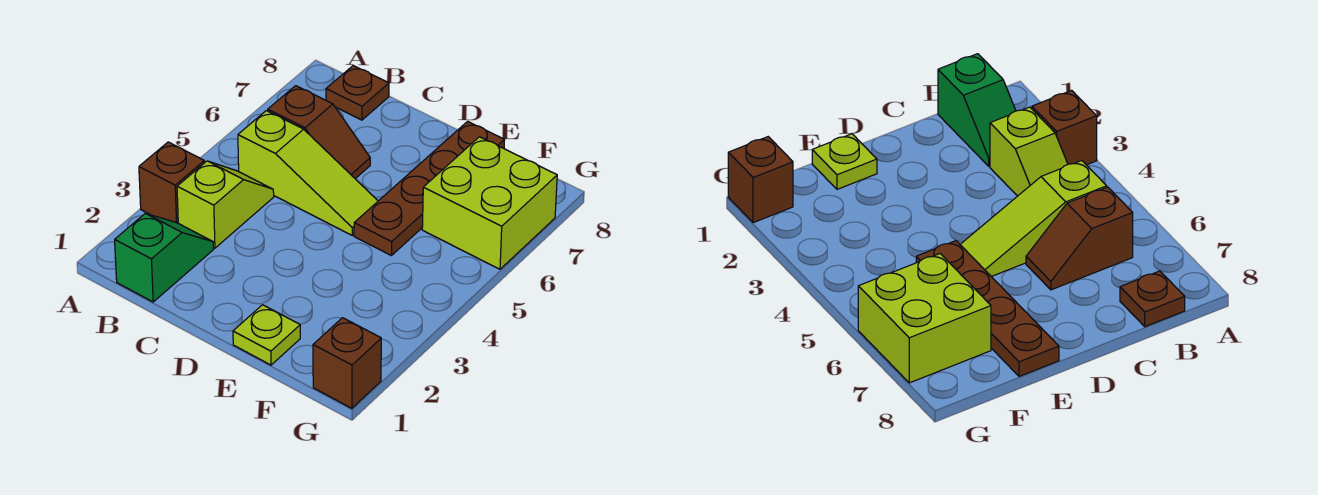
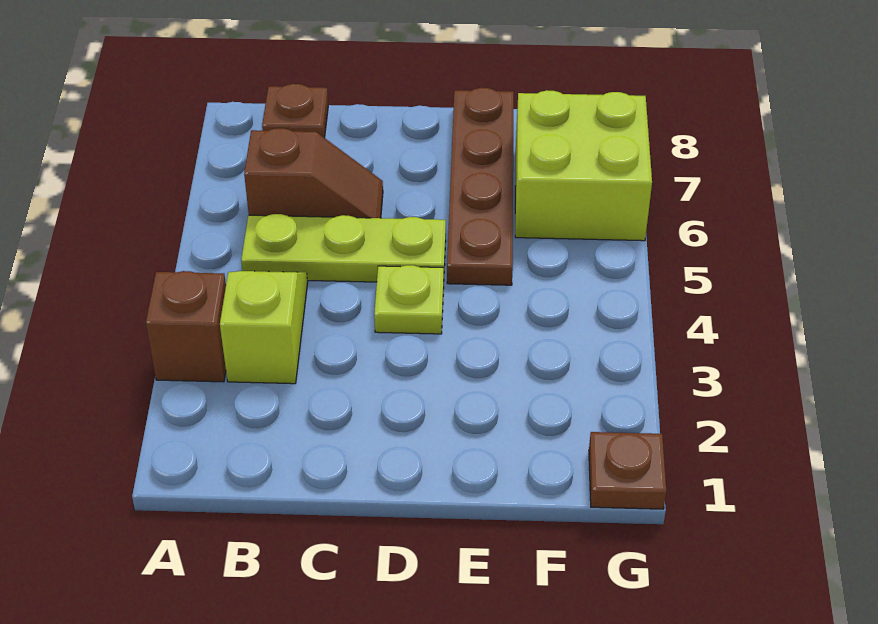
green slope B1:B2 level 1 top 1 -> none
lime slope B5:D5 level 1 top B -> lime plate B5:D5 level 1
lime plate E1 level 1 -> lime plate D4 level 1
brown brick G1 level 1 -> brown plate G1 level 1

